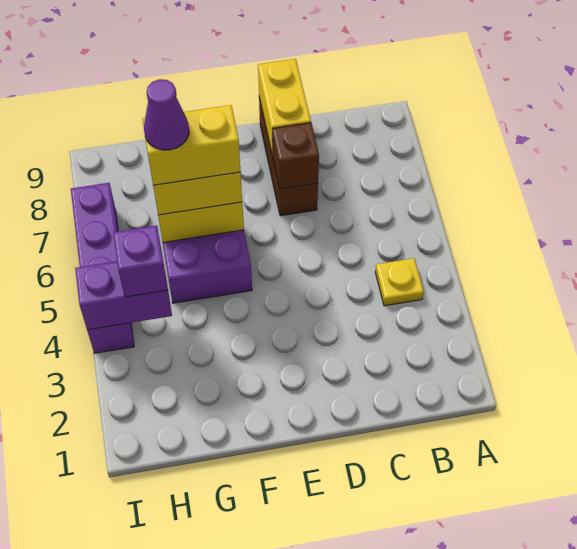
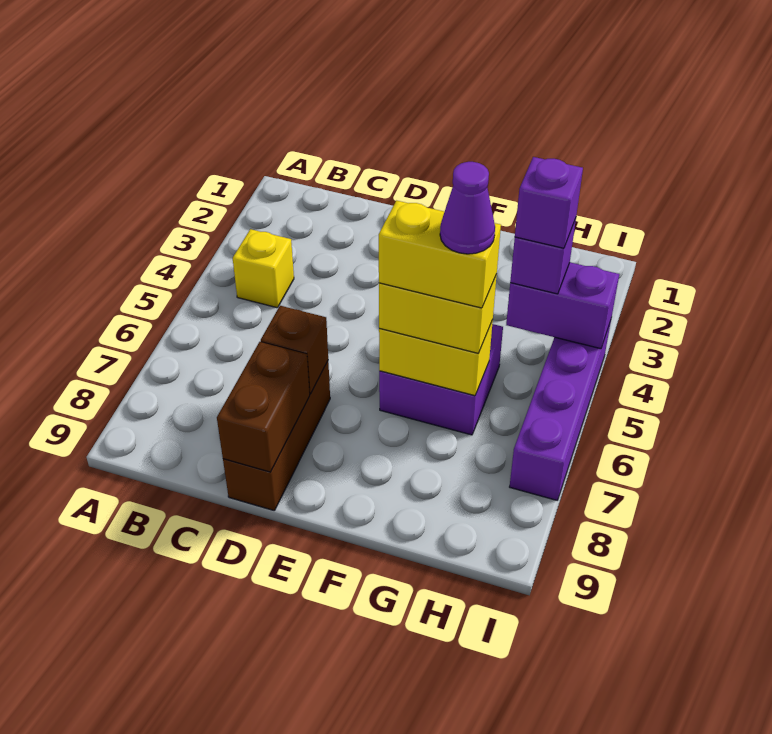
yellow plate B4 level 1 -> yellow brick B4 level 1
yellow brick D8:D9 level 2 -> brown brick D8:D9 level 2
none -> purple brick H4 level 4

